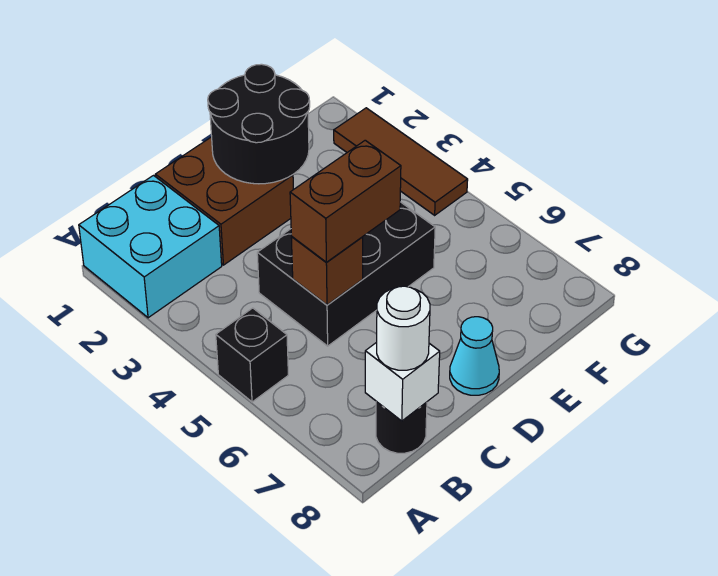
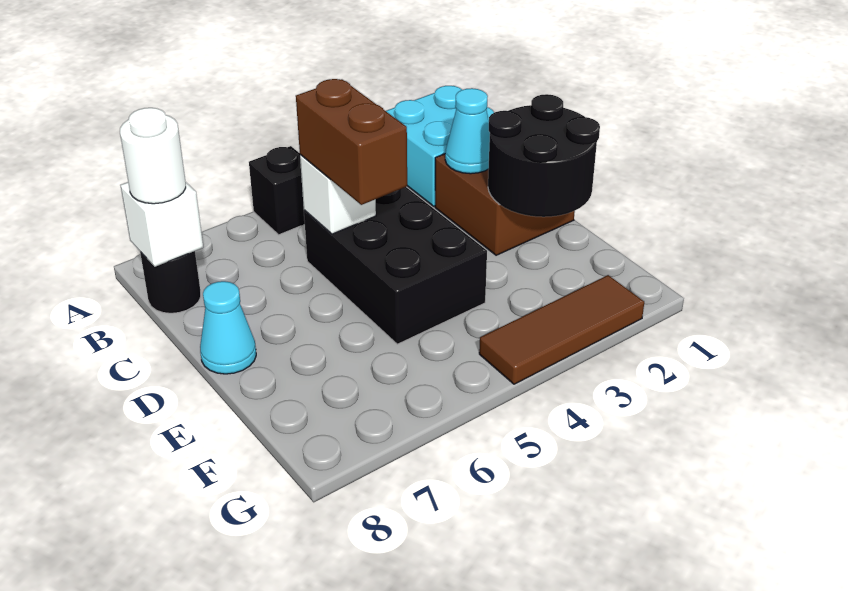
none -> cyan cone C2 level 2
brown brick C5 level 2 -> white brick C5 level 2

